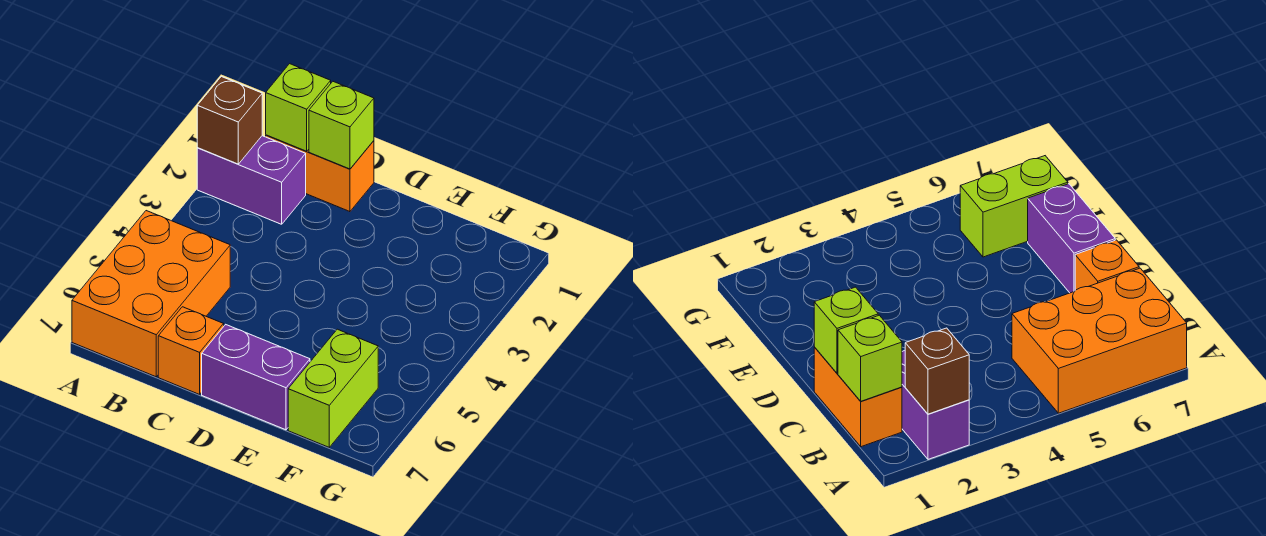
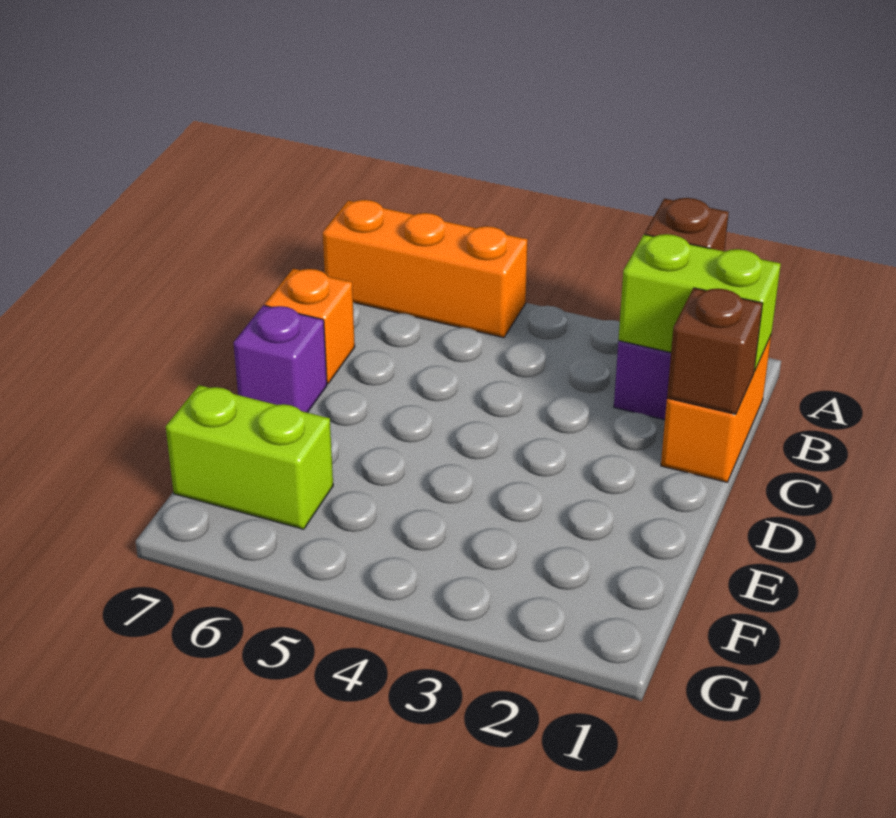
orange brick A5:B7 level 1 -> orange brick A5:A7 level 1
lime brick B1 level 2 -> lime brick B1:B2 level 2
lime brick C1 level 2 -> brown brick C1 level 2
purple brick D7:E7 level 1 -> purple brick D7 level 1

